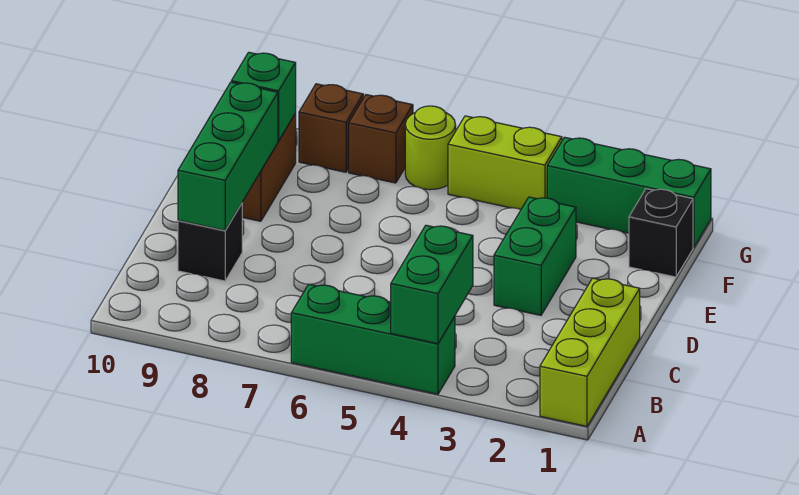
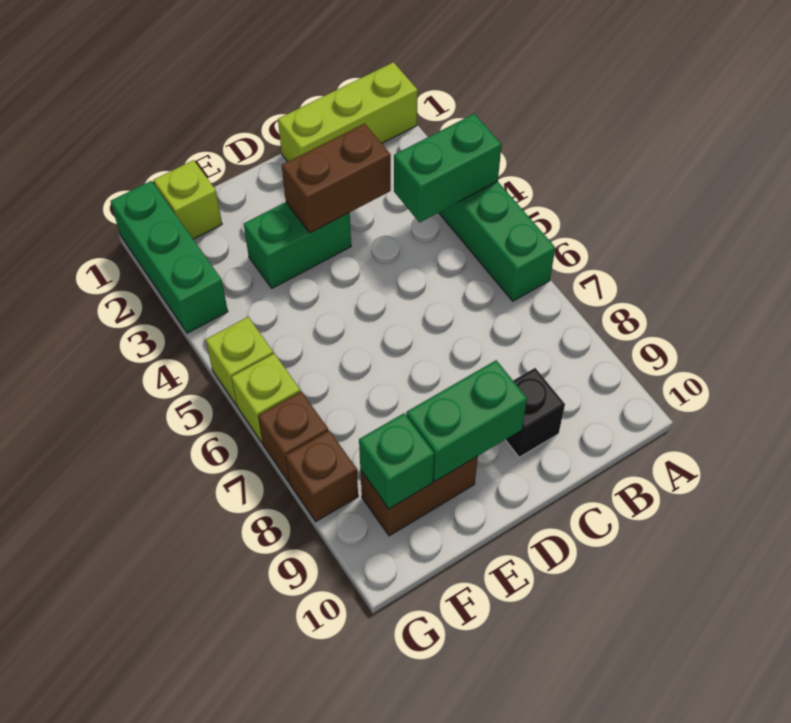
none -> brown brick C3:D3 level 2
green brick C9:E9 level 2 -> green brick D9:E9 level 2
black brick F1 level 1 -> lime brick F1 level 1
lime brick G4:G5 level 1 -> lime brick G5 level 1
lime round brick G6 level 1 -> lime brick G6 level 1

